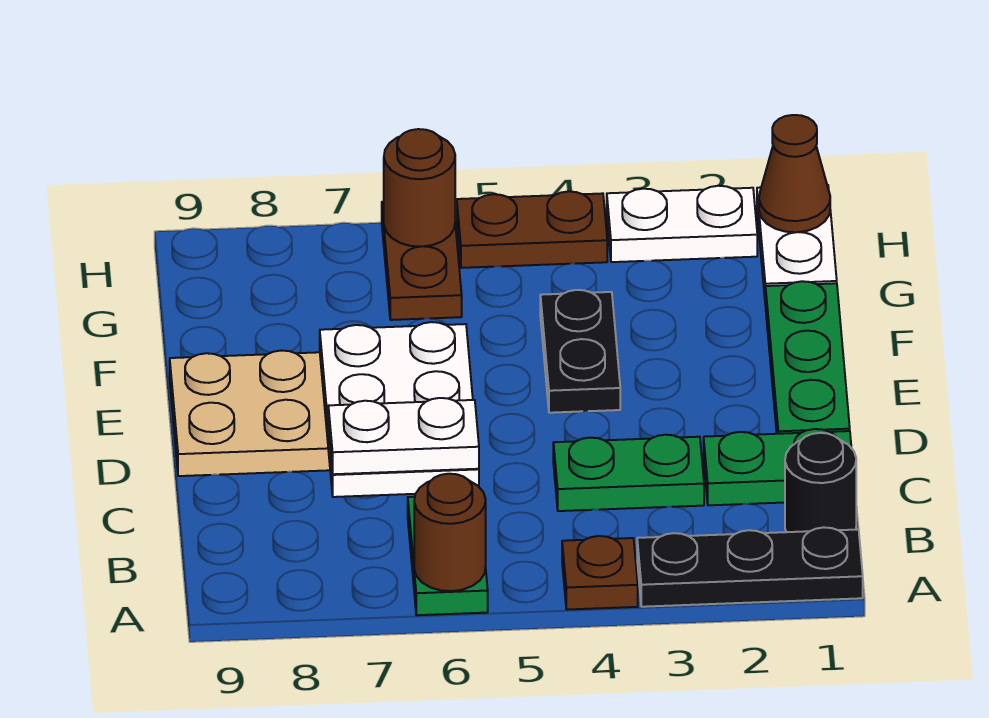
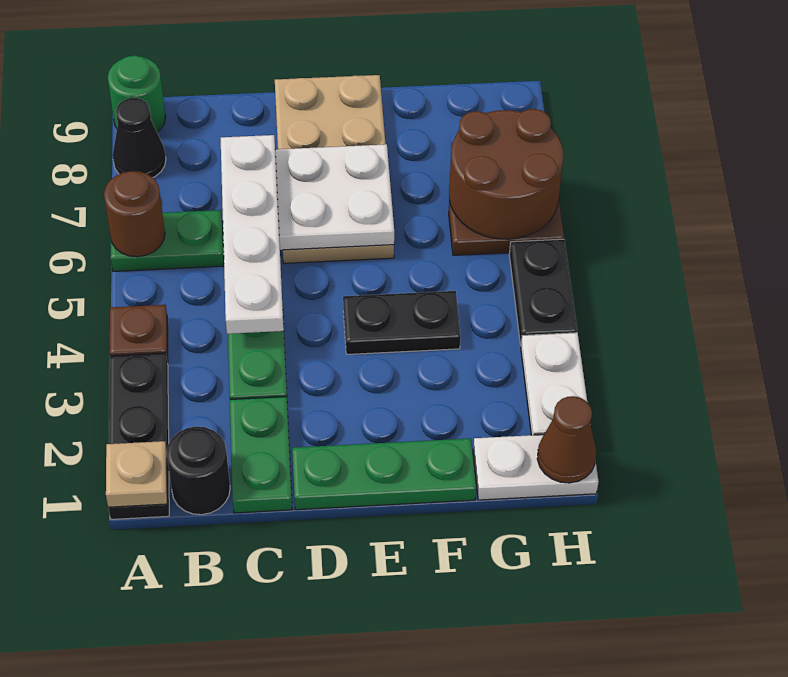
none -> tan plate A1 level 2
none -> black cone A8 level 1
none -> green round brick A9 level 1
white plate C6:C7 level 3 -> white plate C4:C7 level 3
brown plate H4:H5 level 1 -> black plate H4:H5 level 1
brown round brick H6 level 2 -> brown round brick G6:H7 level 2

